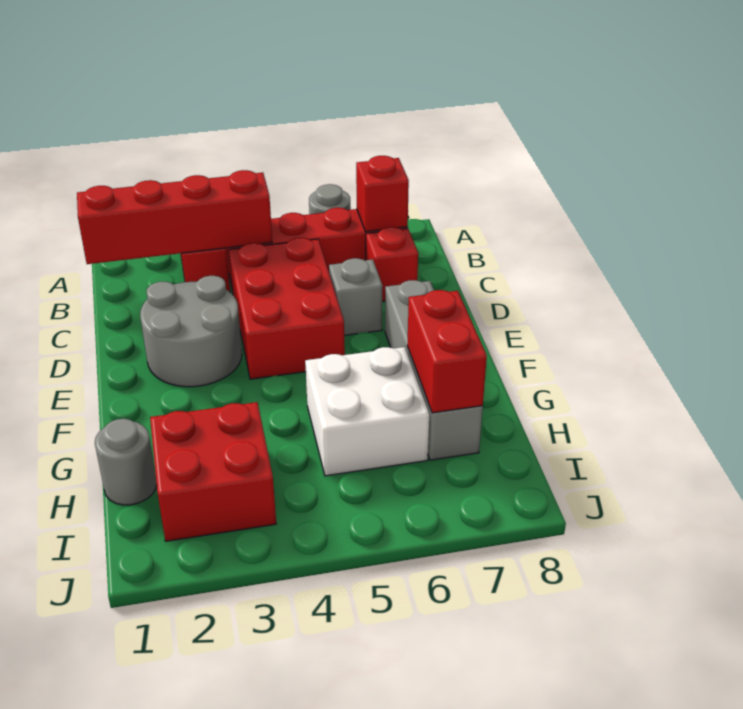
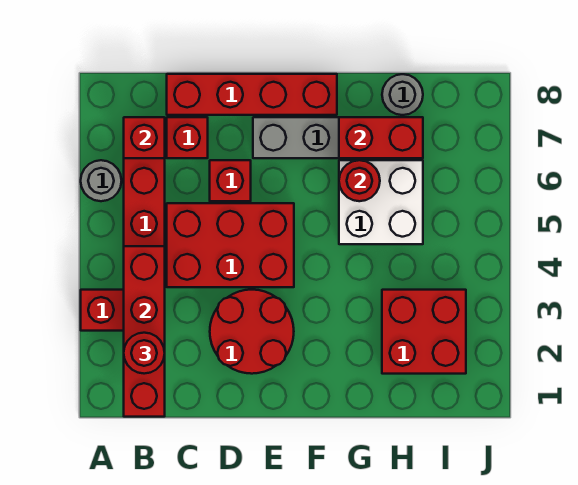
none -> red round brick B2 level 3
none -> red brick C8:F8 level 1
grey round brick D2:E3 level 1 -> red round brick D2:E3 level 1
grey brick D6 level 1 -> red brick D6 level 1
none -> red round brick G6 level 2
grey round brick H1 level 1 -> grey round brick H8 level 1

